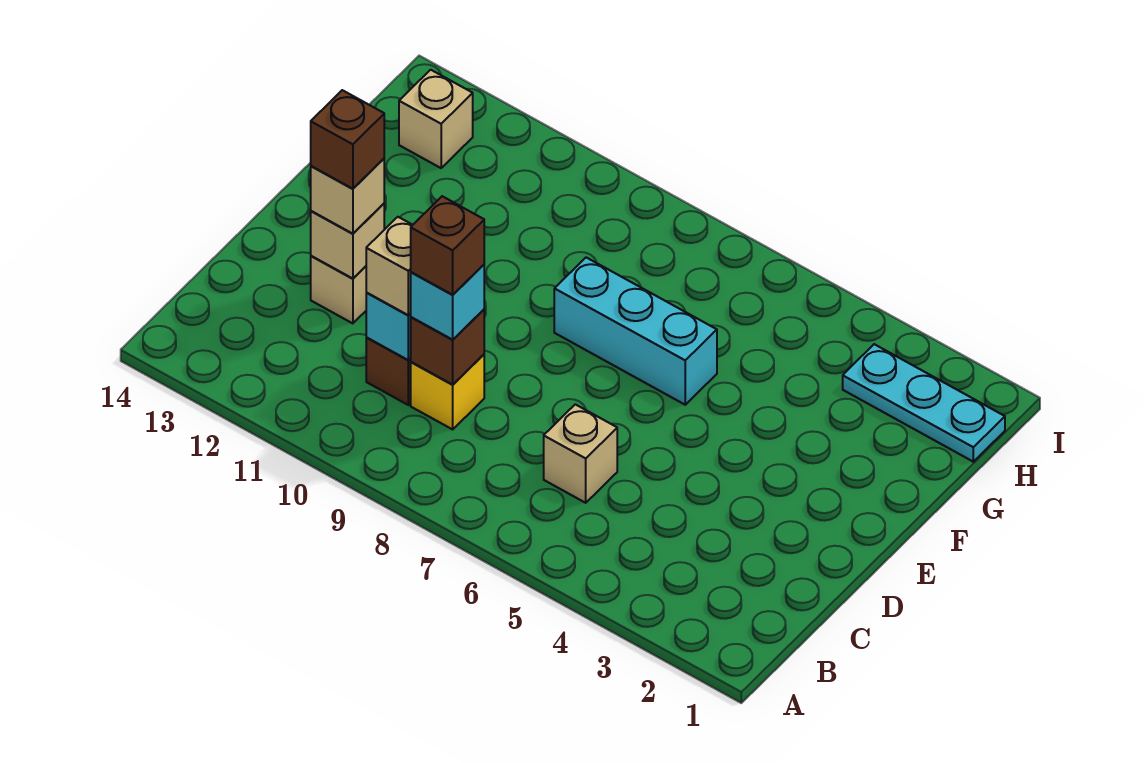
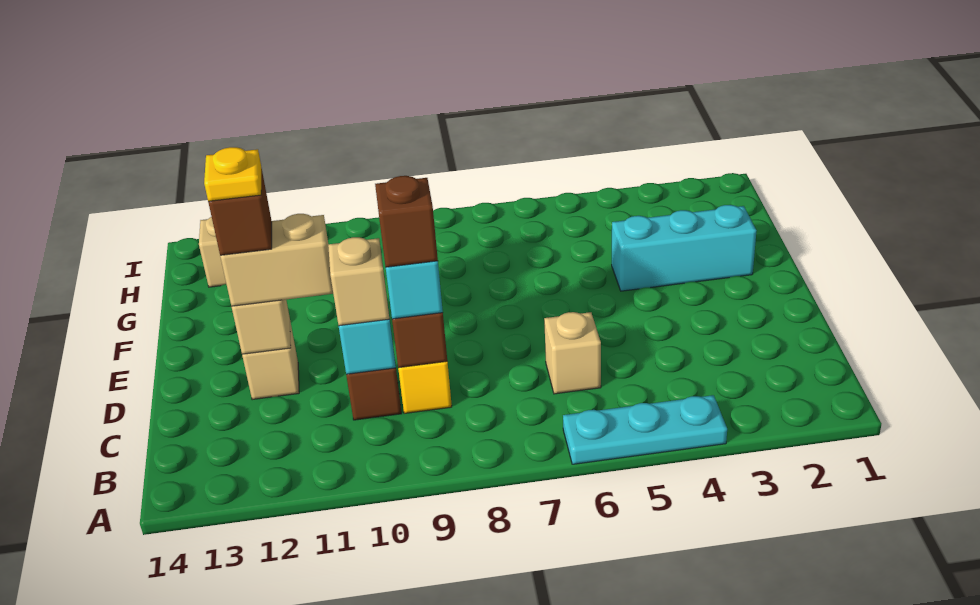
tan brick D12 level 3 -> tan brick D11:D12 level 3
none -> yellow plate D12 level 5
cyan brick F6:F8 level 1 -> cyan brick F2:F4 level 1
cyan plate H1:H3 level 1 -> cyan plate A4:A6 level 1

